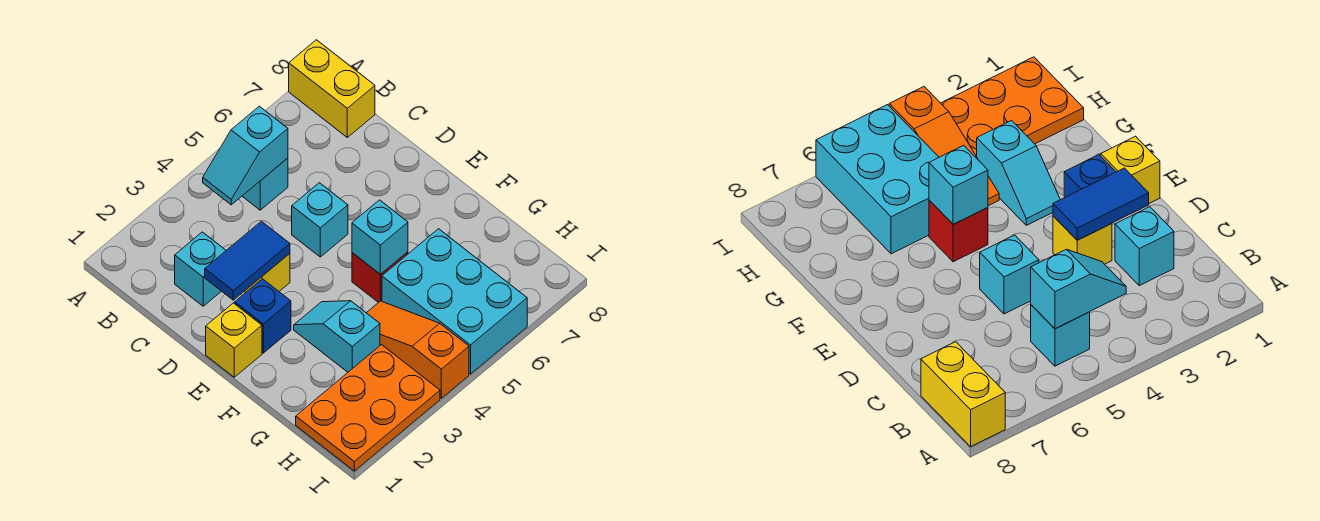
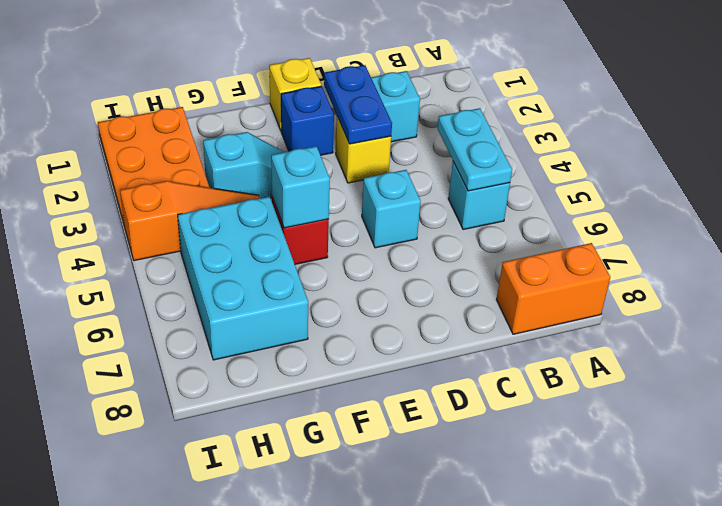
yellow brick A8:B8 level 1 -> orange brick A8:B8 level 1
cyan slope B4:B5 level 2 top 5 -> cyan plate B4:B5 level 2
blue tile D2:D3 level 2 -> blue plate D2:D3 level 2
cyan brick G5:I6 level 1 -> cyan brick G5:H7 level 1

